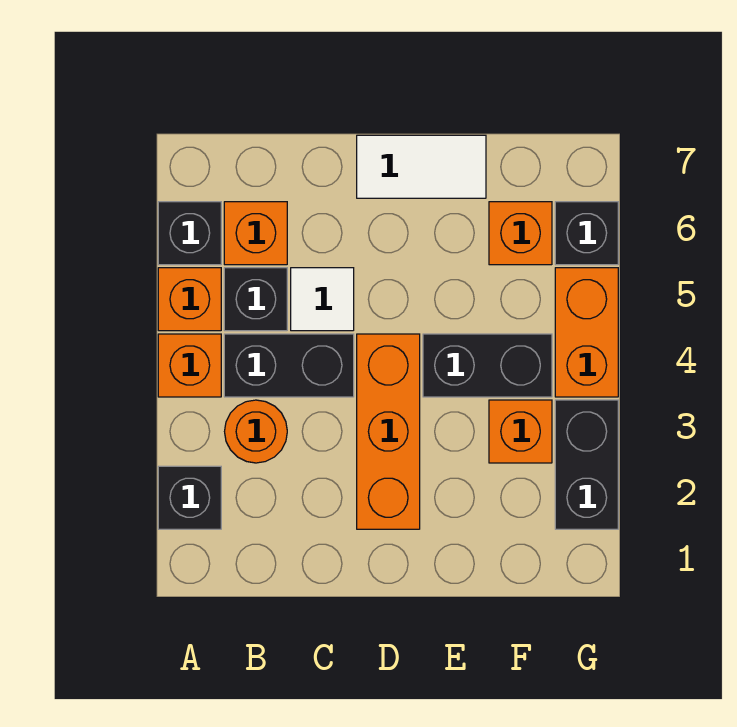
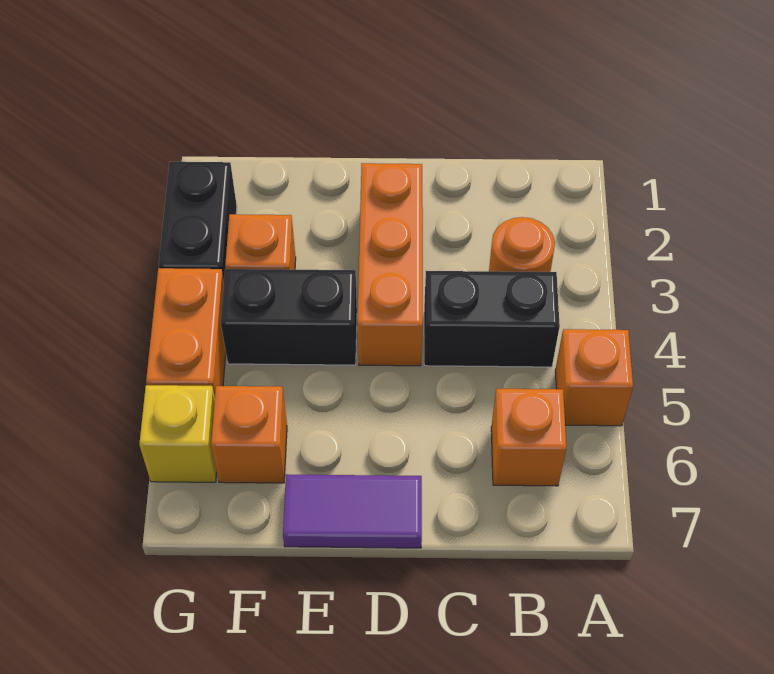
black brick A2 level 1 -> none
orange brick A4 level 1 -> none
black brick A6 level 1 -> none
black brick B5 level 1 -> none
white tile C5 level 1 -> none
white tile D7:E7 level 1 -> purple tile D7:E7 level 1
black brick G6 level 1 -> yellow brick G6 level 1

